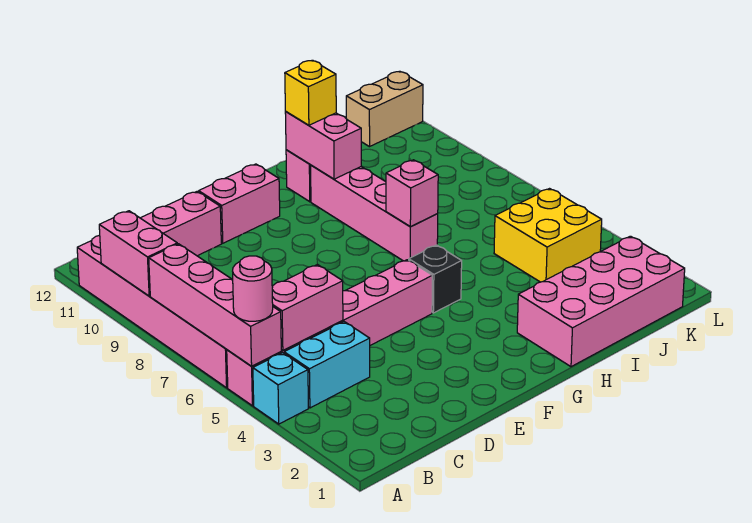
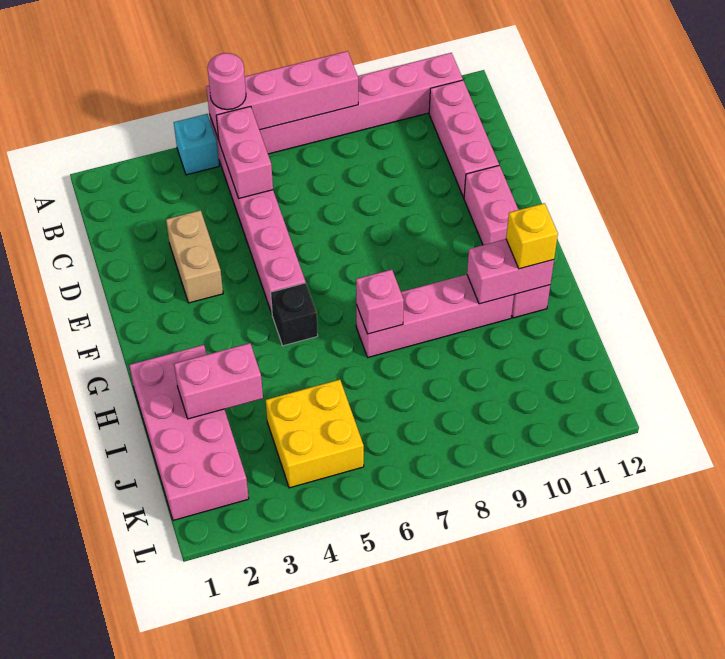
pink brick A9:A10 level 2 -> pink brick I2:I3 level 2
cyan brick B4:C4 level 1 -> none
tan brick K12:L12 level 1 -> tan brick D3:E3 level 1

